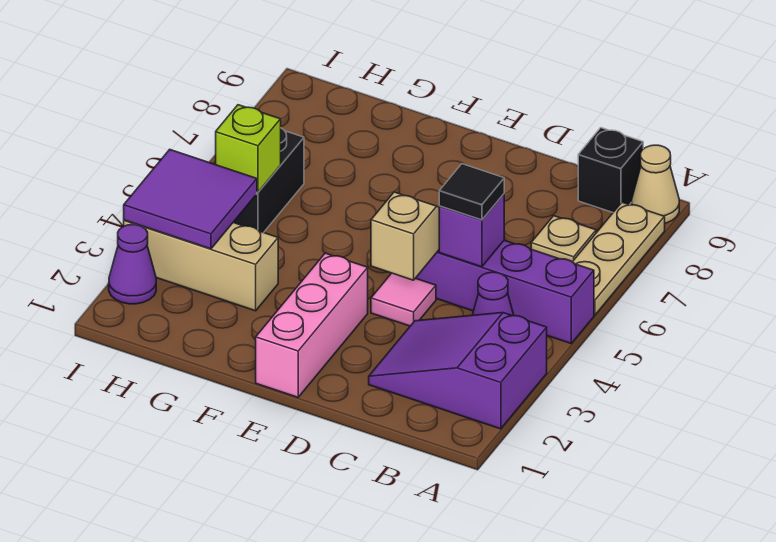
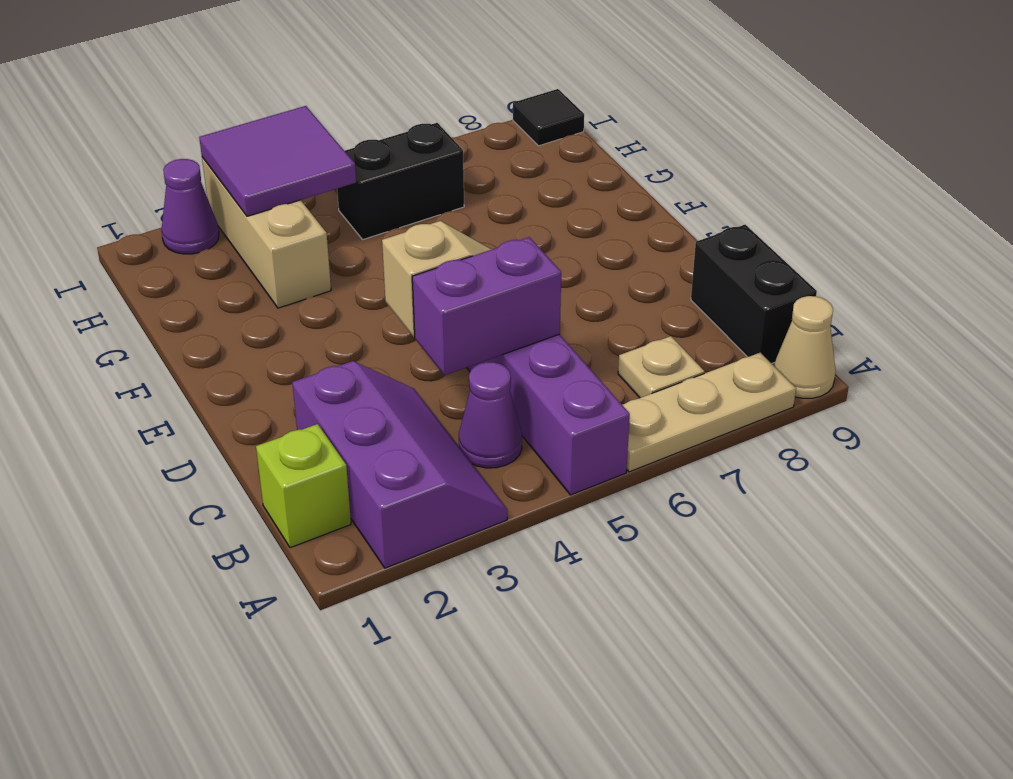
purple slope A2:C3 level 1 top A -> purple slope A2:C3 level 1 top 2
black brick B9 level 1 -> black brick B9:C9 level 1
purple brick C5 level 2 -> purple brick C4:C5 level 2
black tile C5 level 3 -> black tile I9 level 1
pink tile D4 level 1 -> none
pink brick E1:E3 level 1 -> none
lime brick H5 level 2 -> lime brick B1 level 1

